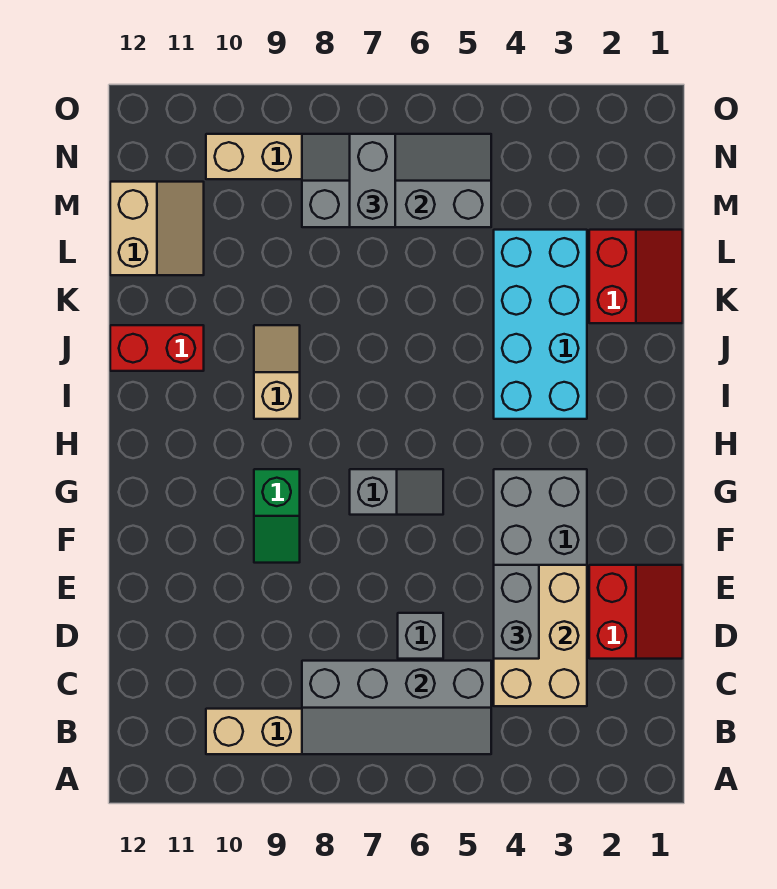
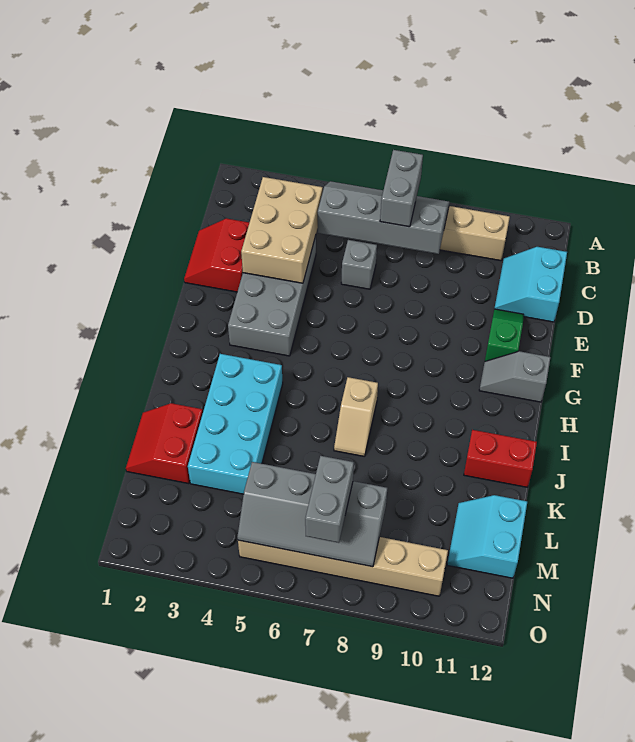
none -> cyan slope C11:D12 level 1 top 12
grey brick D4:E4 level 3 -> grey brick B7:C7 level 3
green slope F9:G9 level 1 top G -> green slope E11:F11 level 1 top F
grey slope G6:G7 level 1 top 7 -> grey slope G11:G12 level 1 top 12
tan slope I9:J9 level 1 top I -> tan slope I7:J7 level 1 top I
tan slope L11:M12 level 1 top 12 -> cyan slope L11:M12 level 1 top 12

